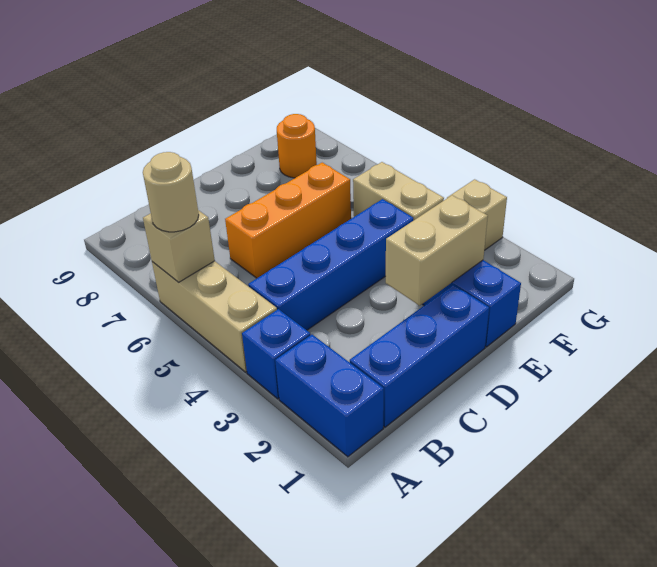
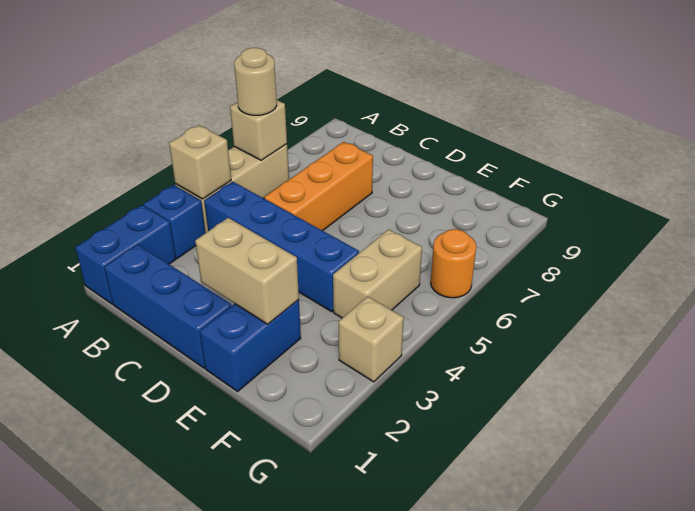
none -> tan brick A4 level 2
orange brick C6:E6 level 1 -> orange brick C5:C7 level 1
orange round brick F8 level 1 -> orange round brick G6 level 1

